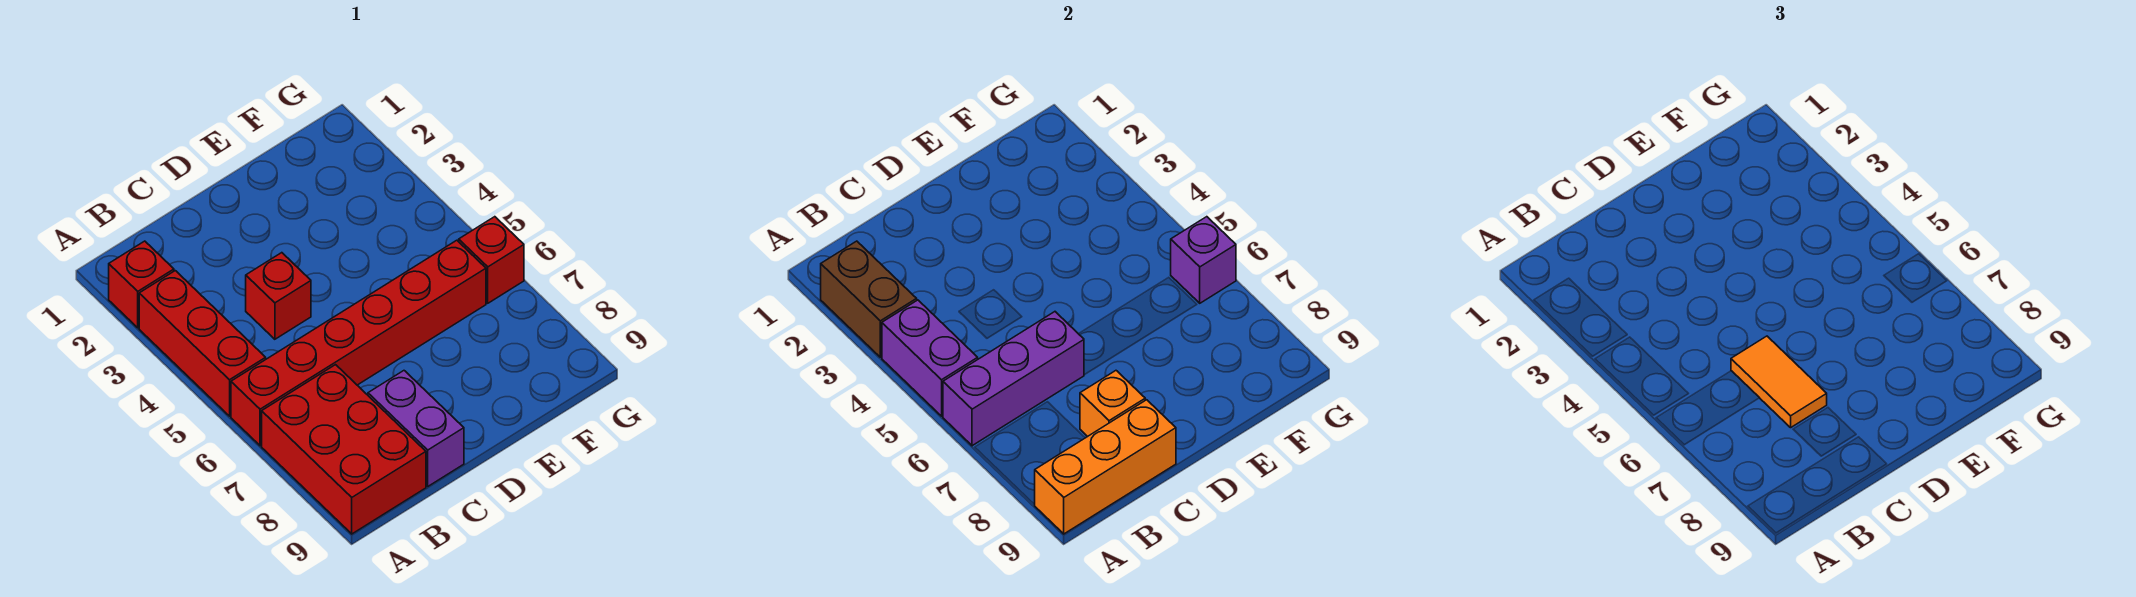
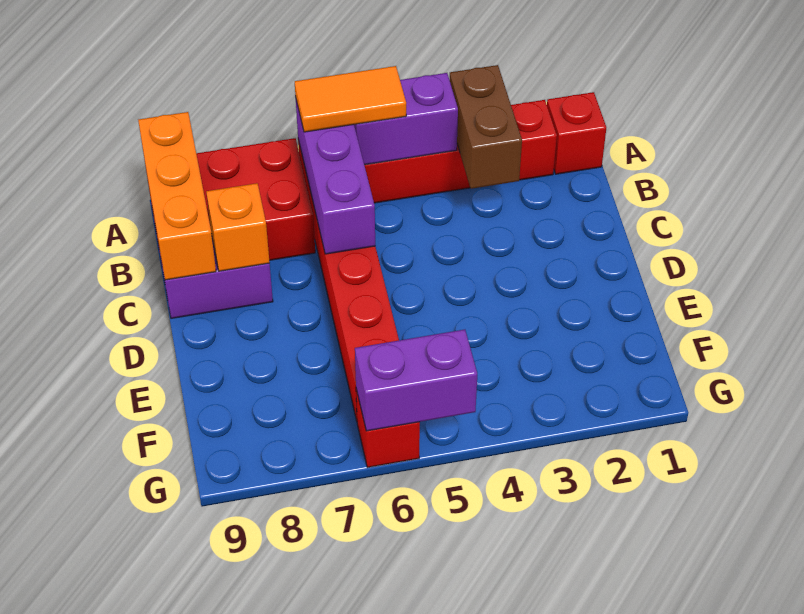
brown brick A2:A3 level 2 -> brown brick A3:B3 level 2
red brick C4 level 1 -> red brick A1 level 1
orange tile C6:C7 level 3 -> orange tile A5:A6 level 3
purple brick G6 level 2 -> purple brick G5:G6 level 2

